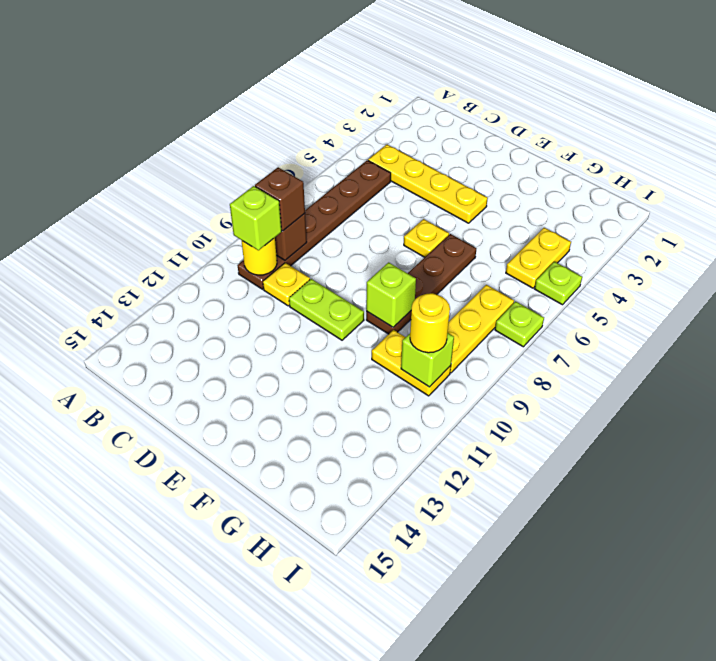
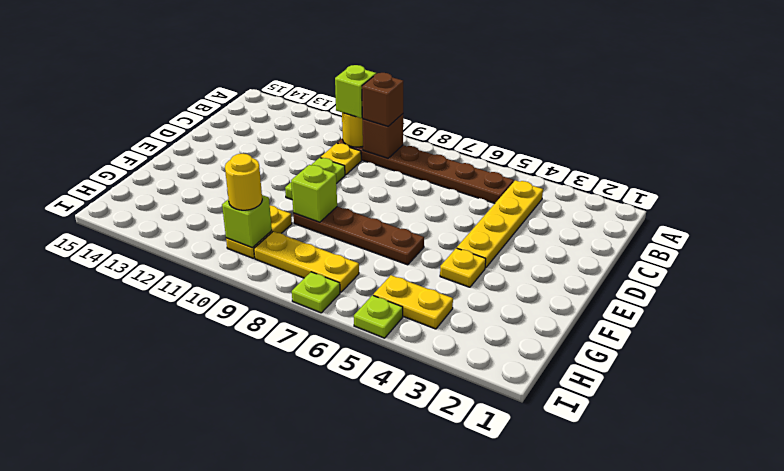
yellow plate E6 level 1 -> yellow plate F4 level 1

